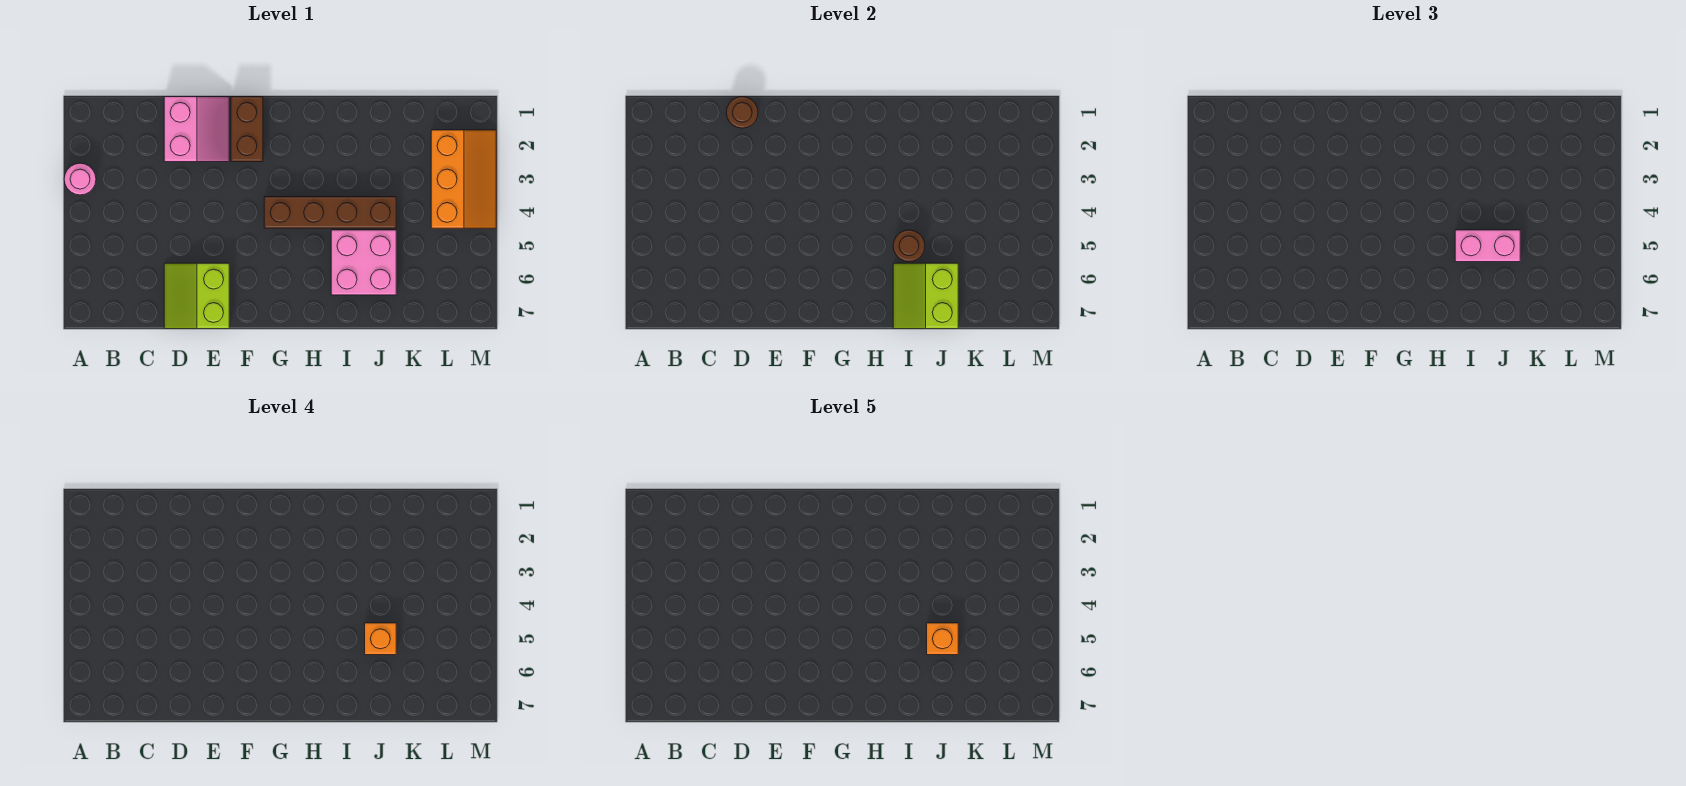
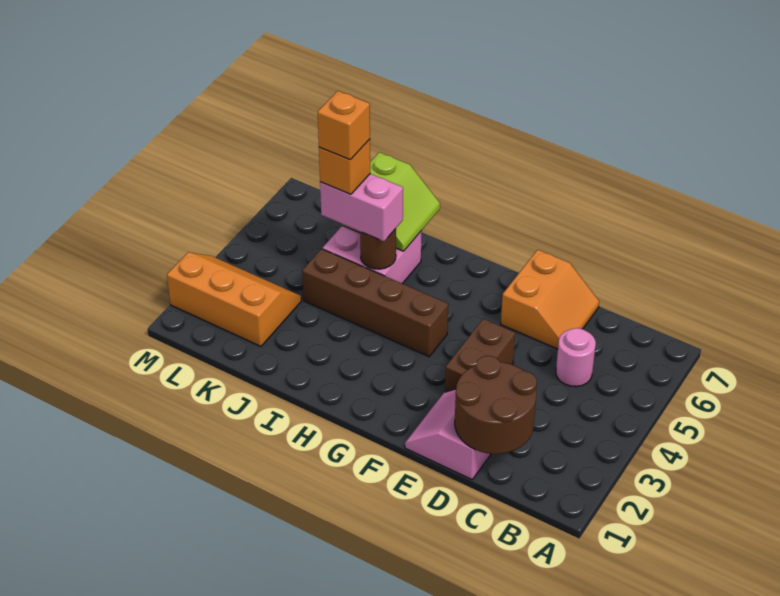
pink round brick A3 level 1 -> pink round brick C5 level 1
brown round brick D1 level 2 -> brown round brick C1:D2 level 2
lime slope D6:E7 level 1 top E -> orange slope D6:E7 level 1 top E
brown brick F1:F2 level 1 -> brown brick E3:E4 level 1
orange slope L2:M4 level 1 top L -> orange slope K2:M3 level 1 top 2

